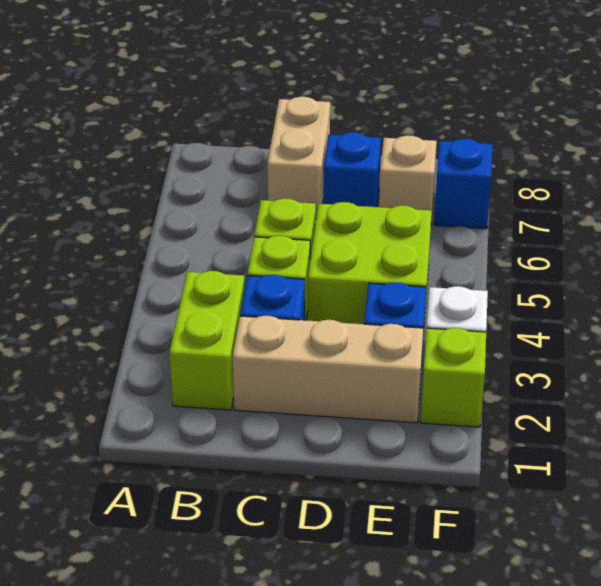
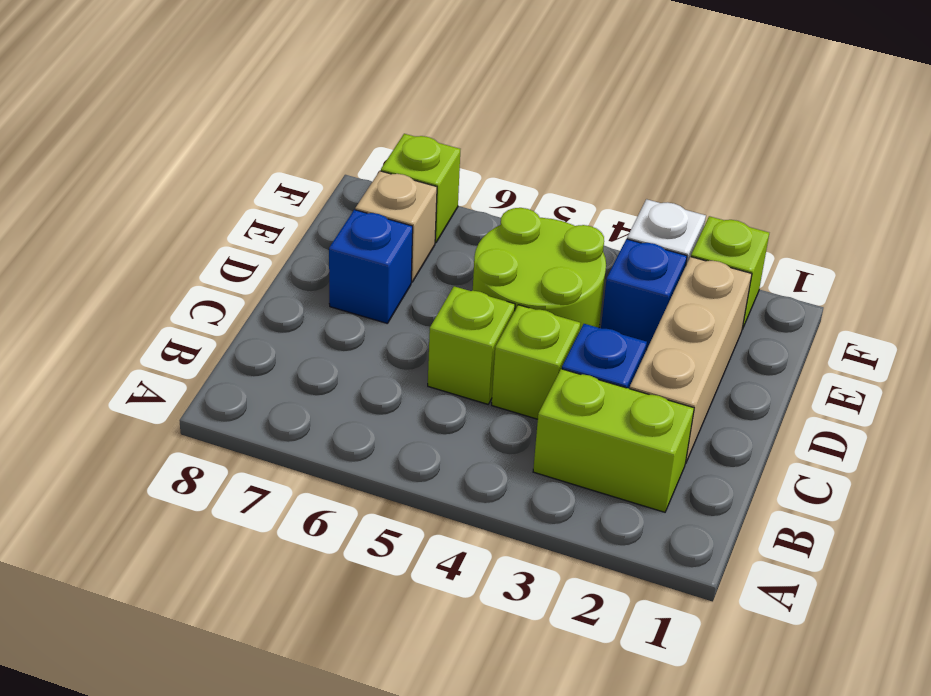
tan brick C7:C8 level 1 -> none
lime brick D4:E5 level 1 -> lime round brick D4:E5 level 1
blue brick F7 level 1 -> lime brick F7 level 1

